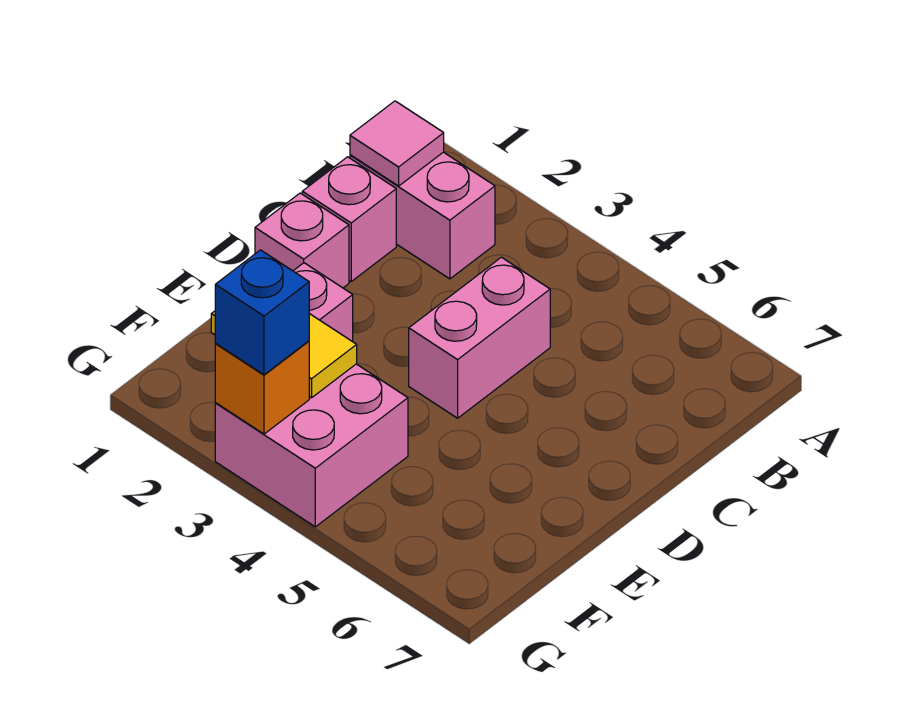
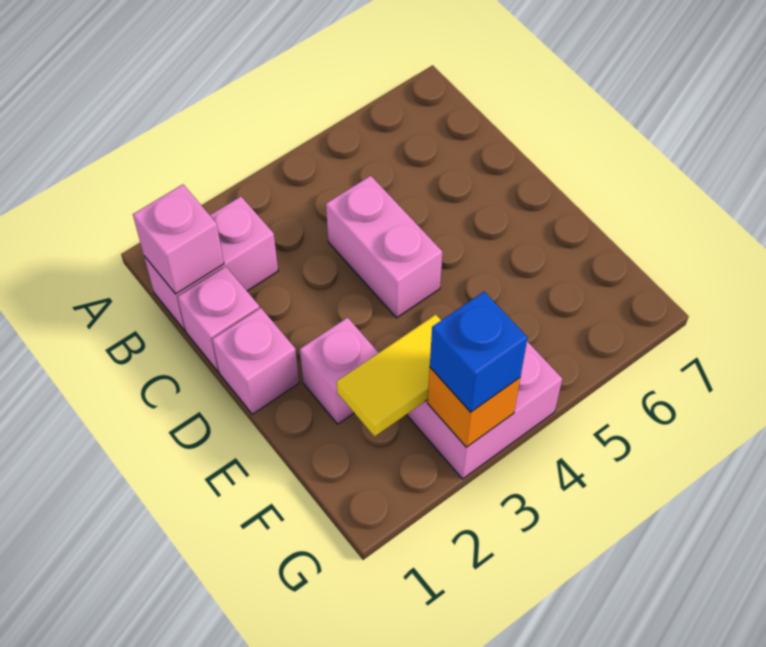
pink tile B1 level 2 -> pink brick B1 level 2

